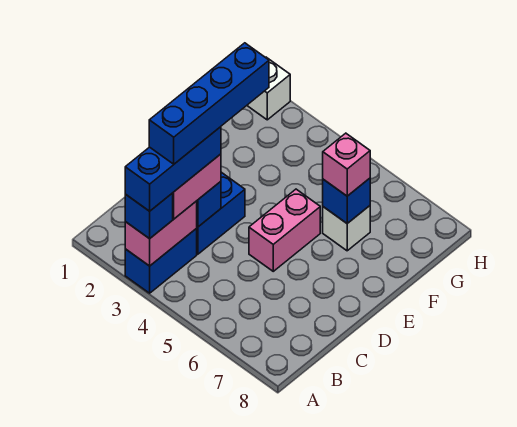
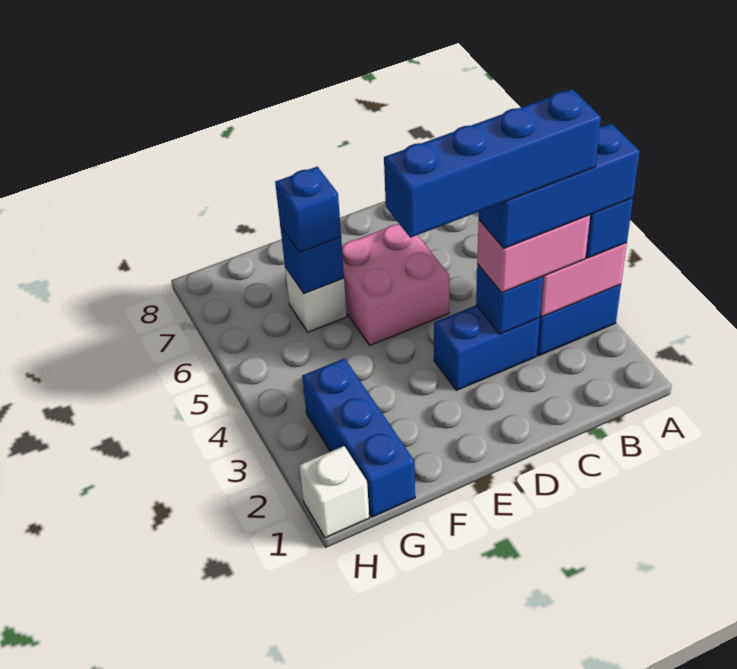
pink brick D5:E5 level 1 -> pink brick D5:E6 level 1
pink brick F6 level 3 -> blue brick F6 level 3
none -> blue brick G1:G3 level 1

